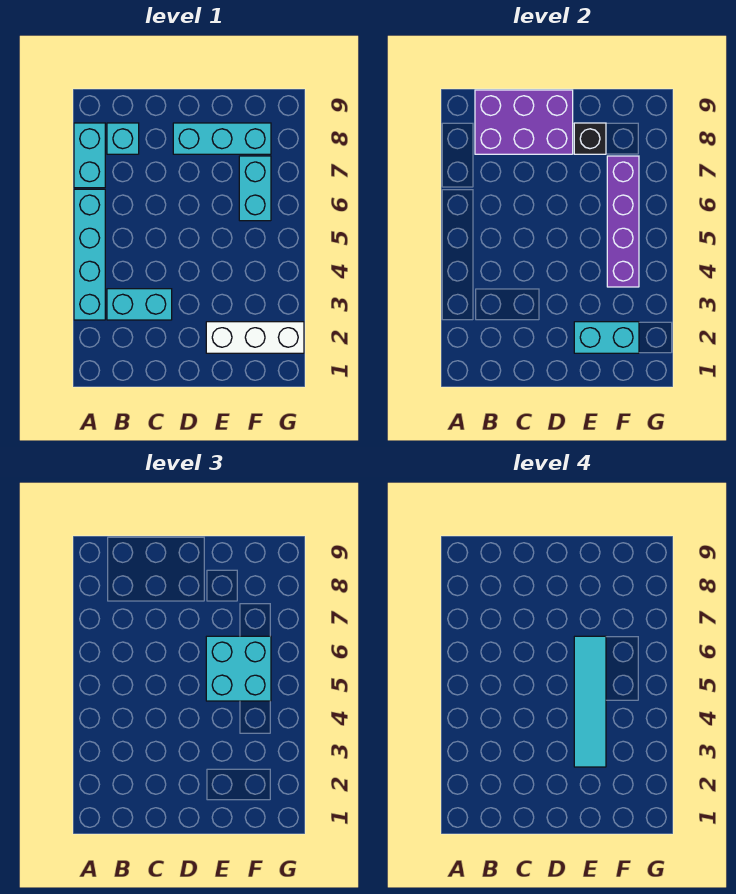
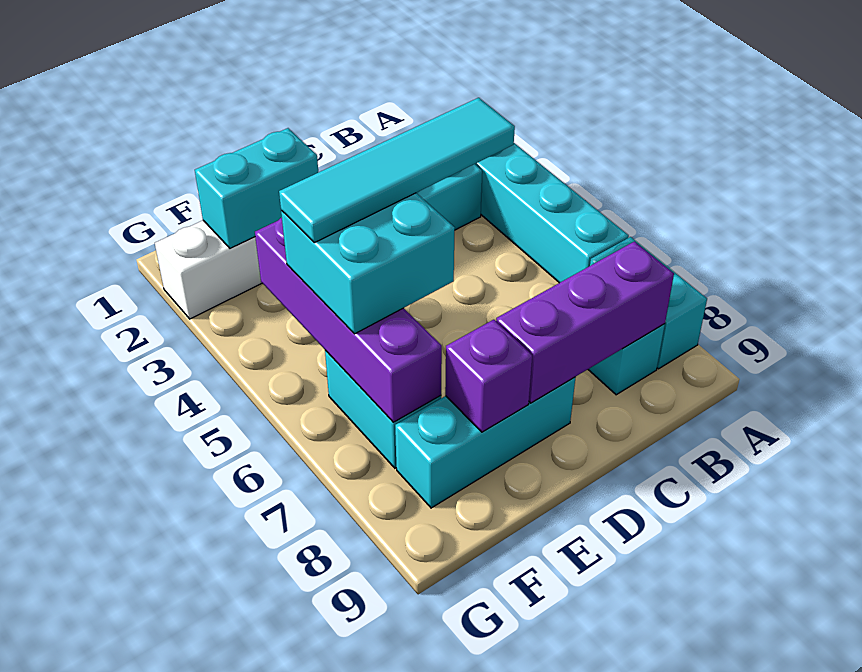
purple brick B8:D9 level 2 -> purple brick B8:D8 level 2
cyan tile E3:E6 level 4 -> cyan tile C5:F5 level 4
black brick E8 level 2 -> purple brick E8 level 2

